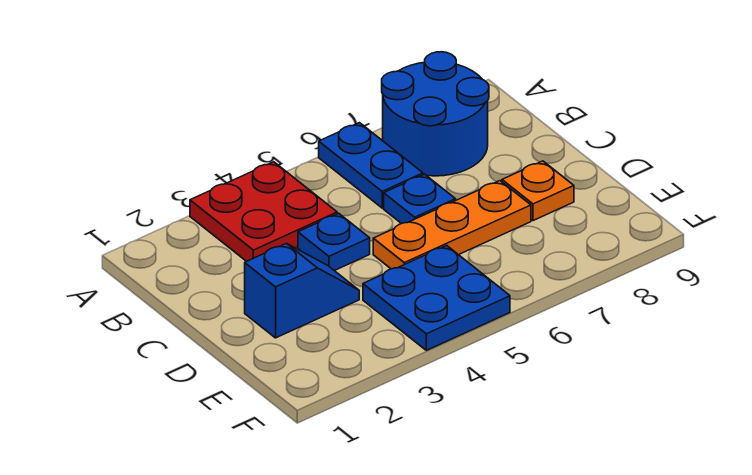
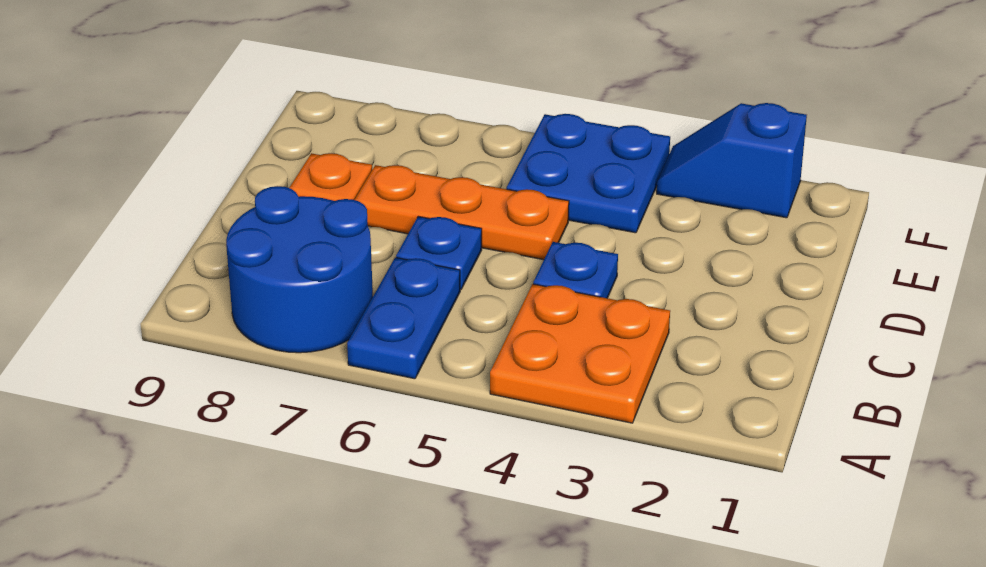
red plate A3:B4 level 1 -> orange plate A3:B4 level 1
blue slope D2:D3 level 1 top 2 -> blue slope F2:F3 level 1 top 2

